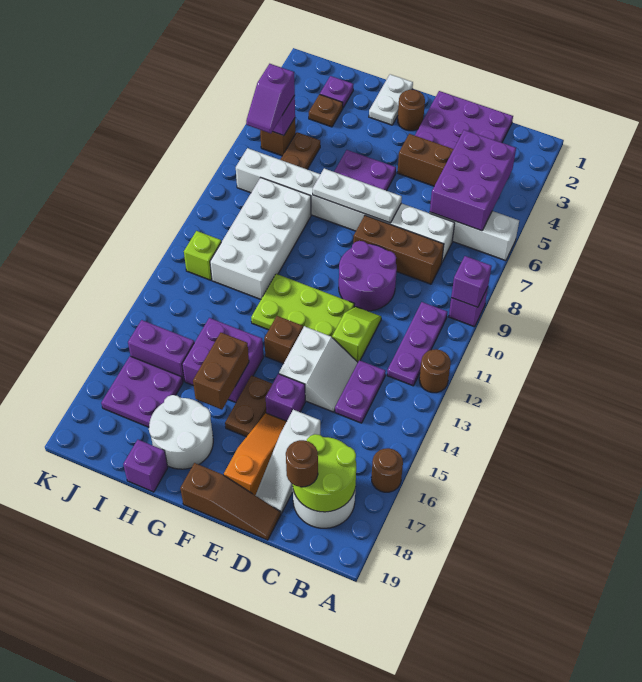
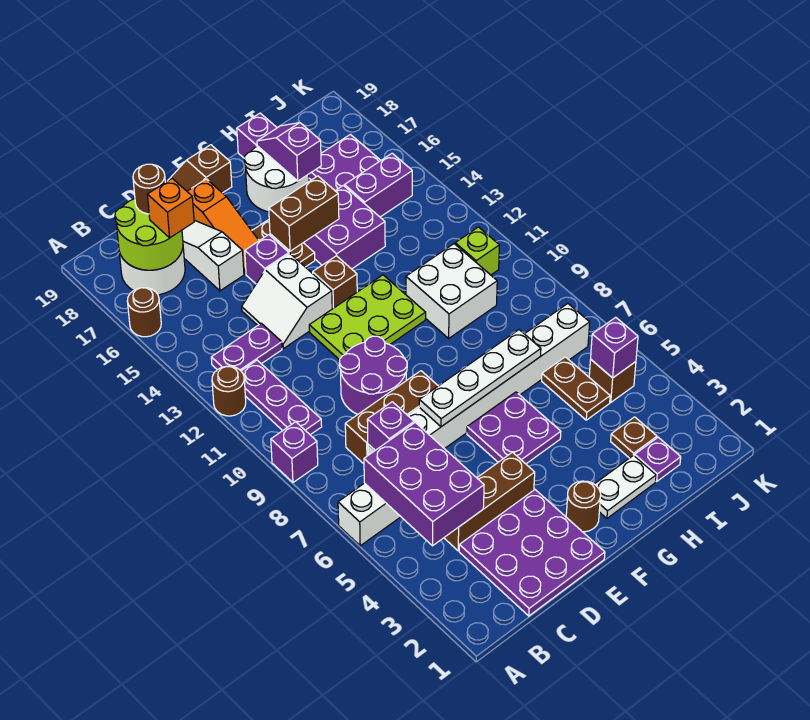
purple brick A9 level 2 -> purple brick C7 level 2
purple plate C13:C14 level 1 -> purple plate B13:C13 level 1
none -> orange brick C17 level 3
lime slope D11:D12 level 1 top 12 -> none
white plate E7:G7 level 2 -> white plate E7:H7 level 2
white plate G1:G2 level 1 -> white plate G2:H2 level 1
brown brick G15:G16 level 2 -> brown brick F15:G15 level 2
white brick H8:I11 level 1 -> white brick H10:I11 level 1
purple slope J5:J6 level 3 top 5 -> purple slope H17:H18 level 2 top 17

